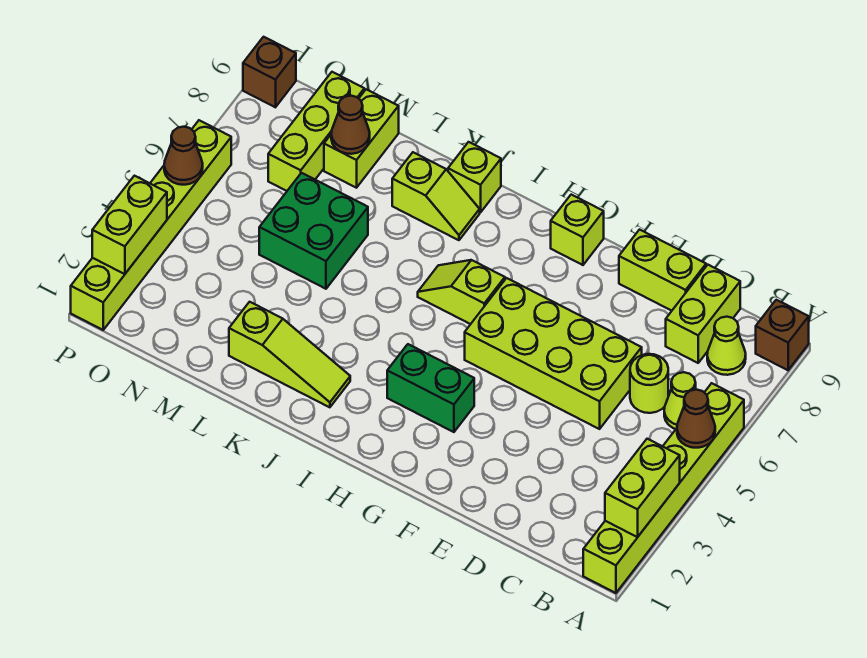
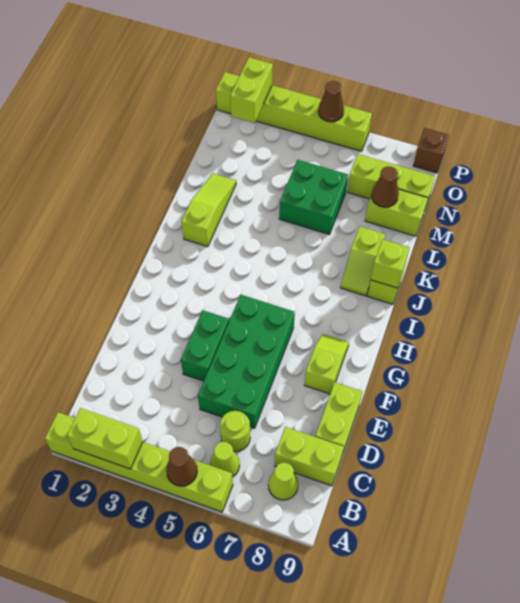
brown brick A9 level 1 -> none
lime brick D5:G6 level 1 -> green brick D5:G6 level 1
green brick G3:H3 level 1 -> green brick E4:F4 level 1
lime brick G9 level 1 -> lime brick J9 level 2
lime slope H6:I6 level 1 top H -> lime slope F8:G8 level 1 top F
lime slope J2:L2 level 1 top L -> lime slope J2:L2 level 1 top J
lime brick P2:P3 level 2 -> lime brick O2:P2 level 2

